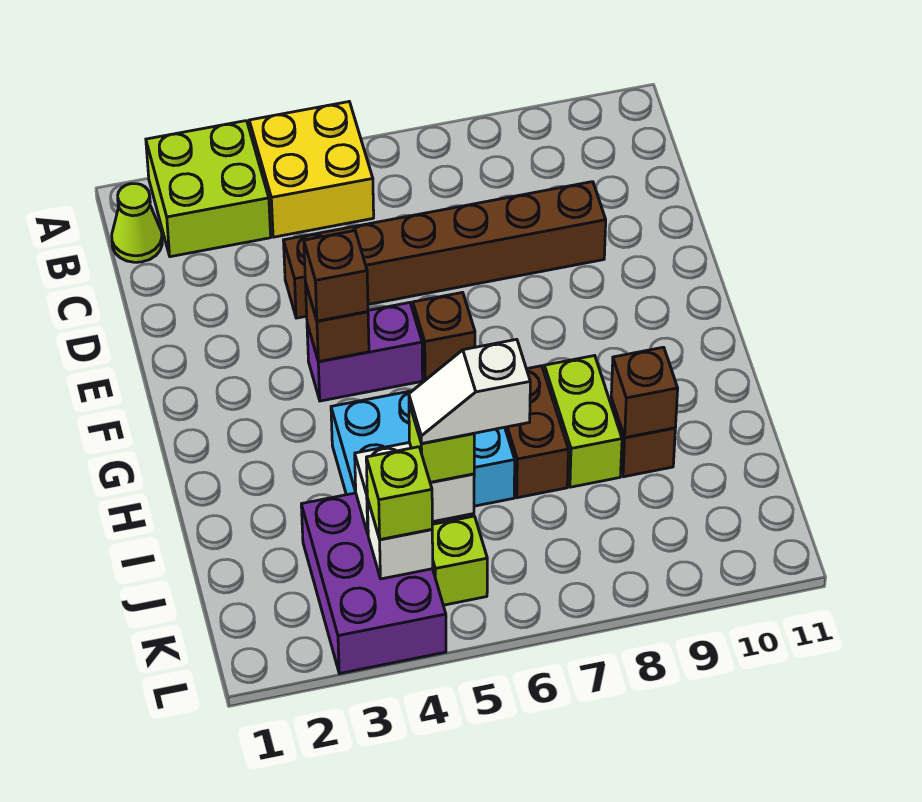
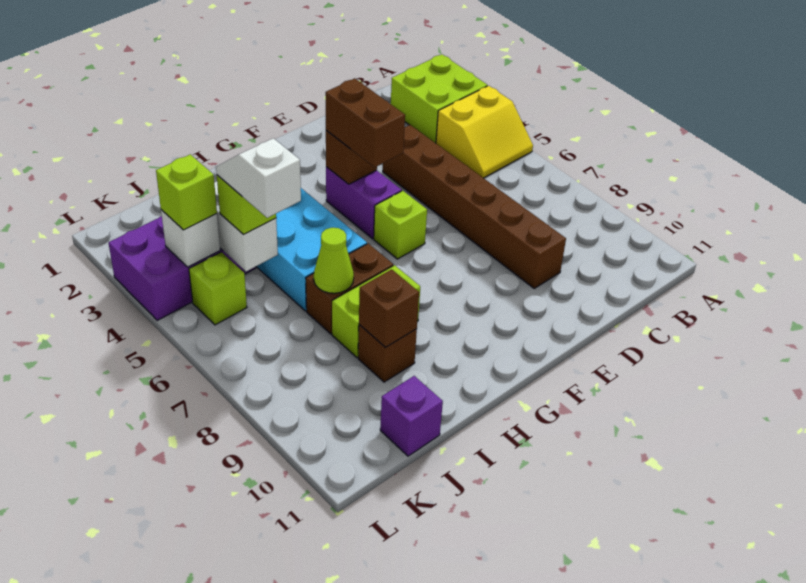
yellow brick A4:B5 level 1 -> yellow slope A4:B5 level 1 top 4
lime cone B1 level 1 -> lime cone I7 level 2
brown brick F4 level 3 -> brown brick F4:F5 level 3
brown brick F6 level 1 -> lime brick F6 level 1
none -> purple brick J11 level 1

